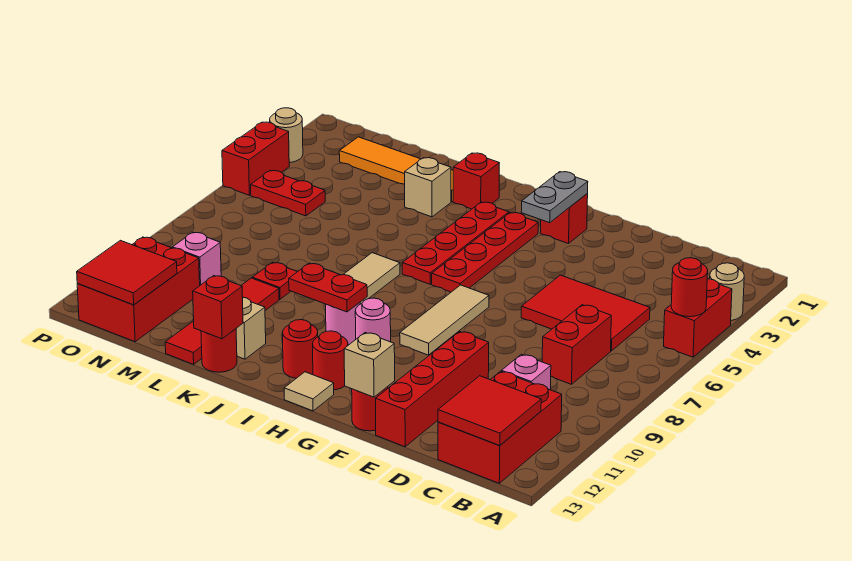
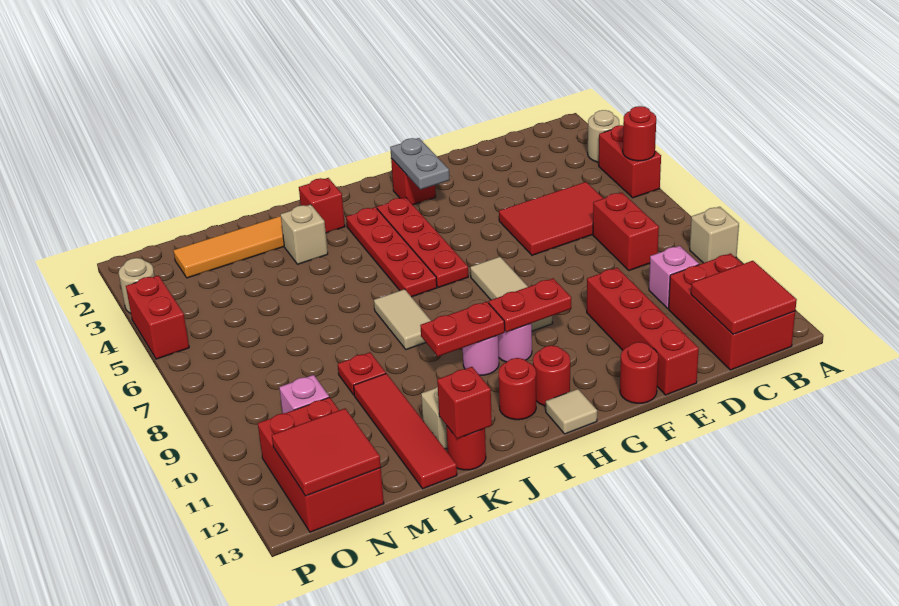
tan brick F13 level 2 -> tan brick A9 level 1
red plate N5:O5 level 1 -> red plate G10:H10 level 2

